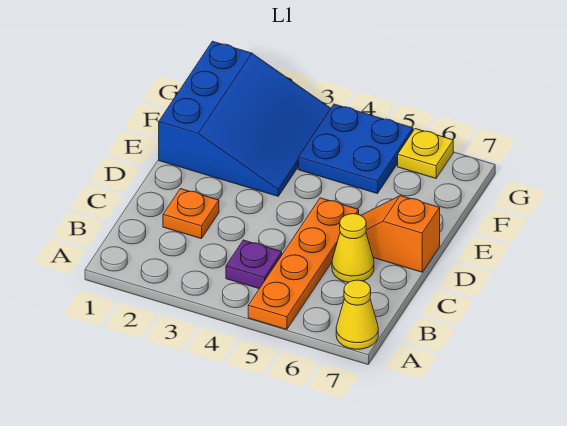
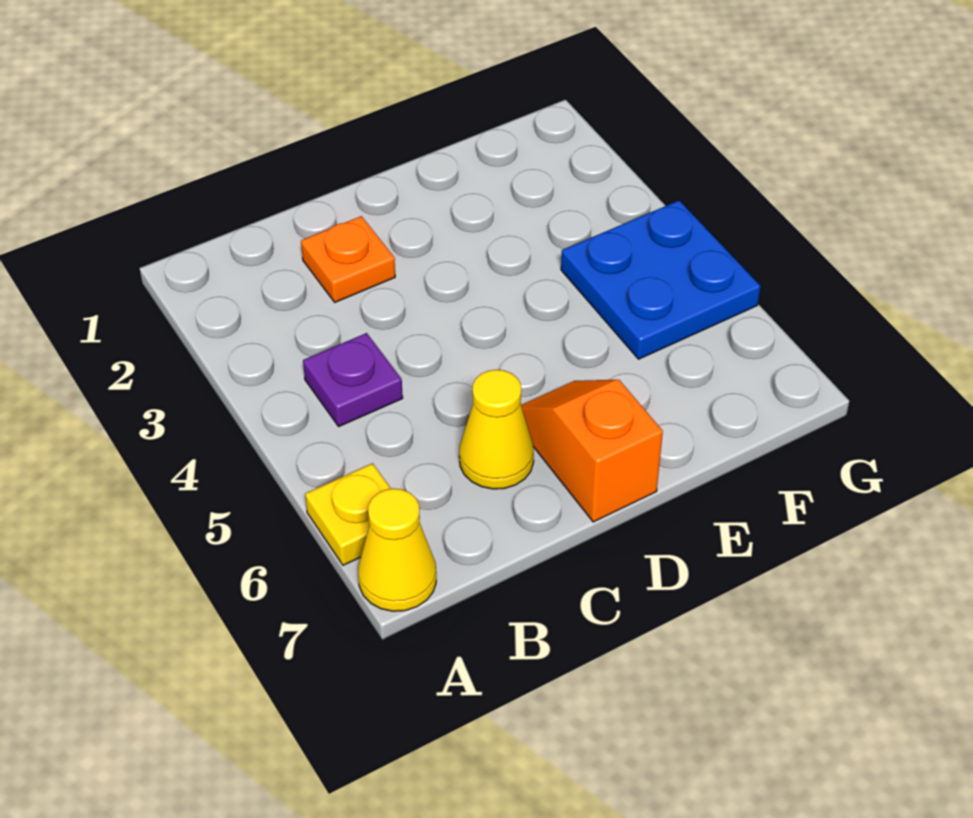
orange plate A5:D5 level 1 -> none
blue slope E1:G3 level 1 top 1 -> none
yellow plate G6 level 1 -> yellow plate A6 level 1

